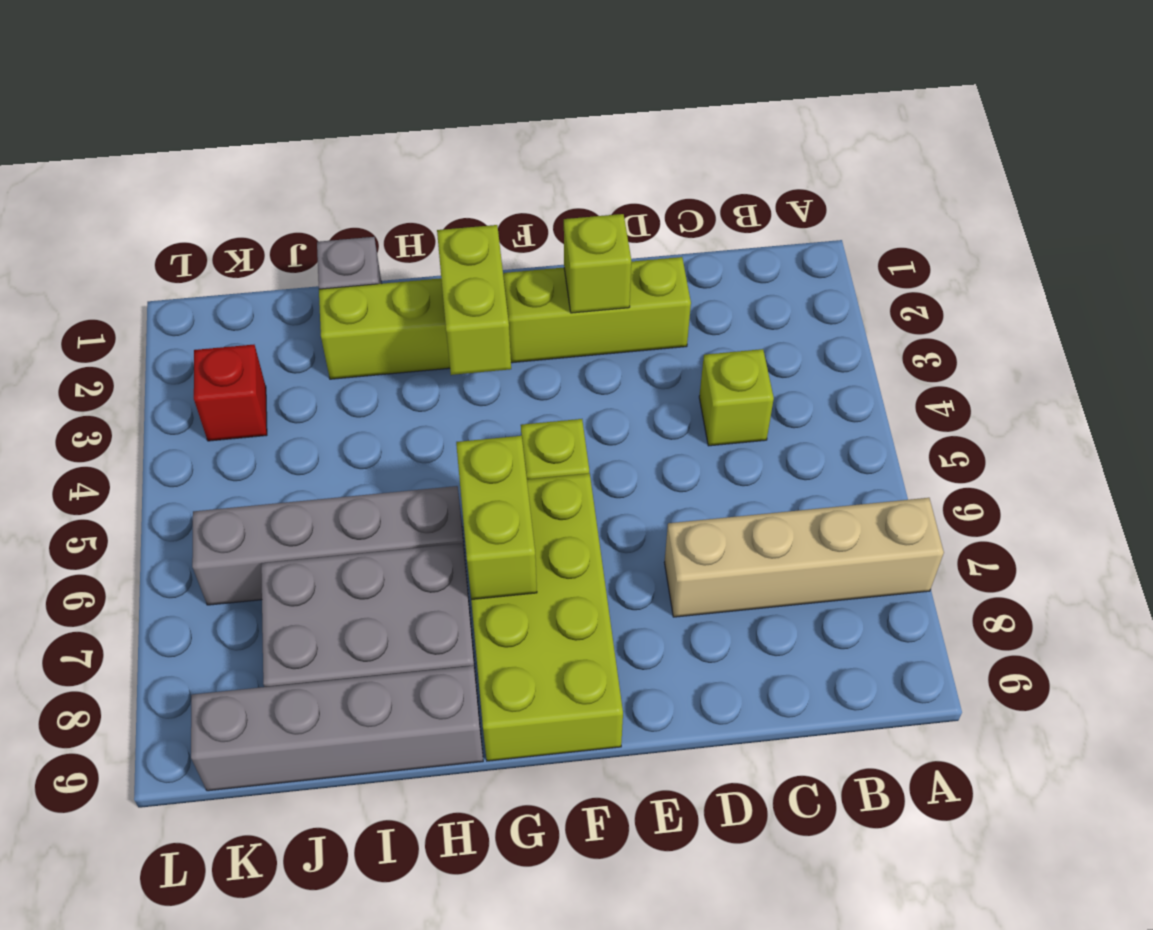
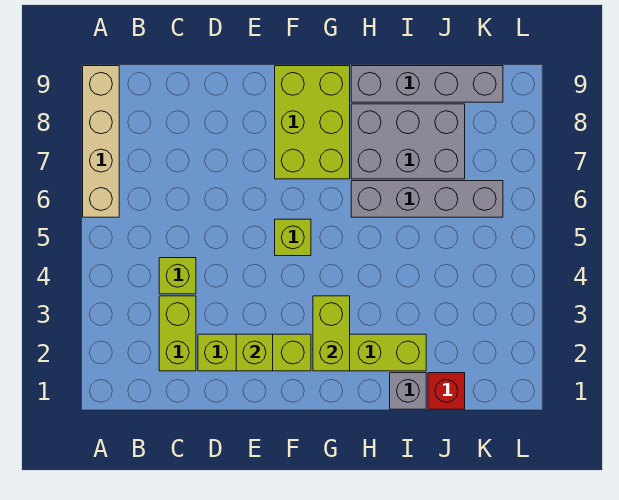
tan brick A7:D7 level 1 -> tan brick A6:A9 level 1
lime brick F6:G9 level 1 -> lime brick F7:G9 level 1
lime brick G6:G7 level 2 -> lime brick C2:C3 level 1
red brick K3 level 1 -> red brick J1 level 1

